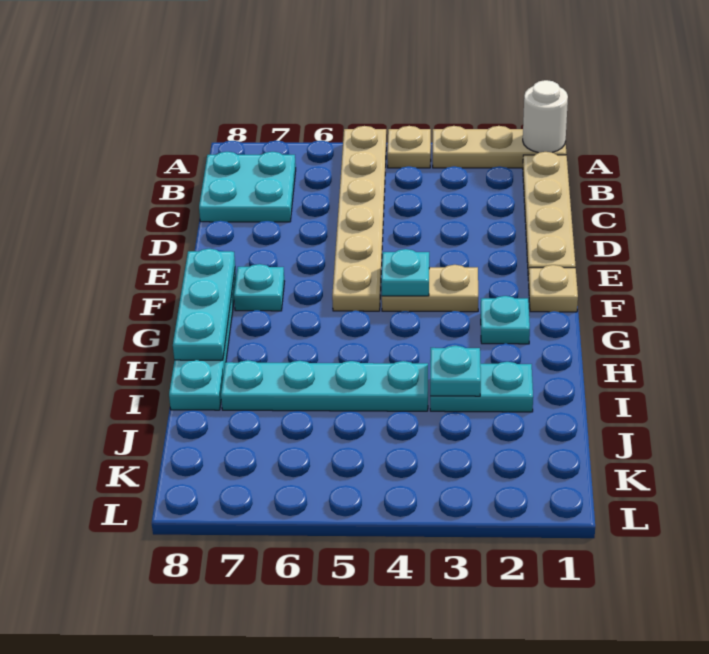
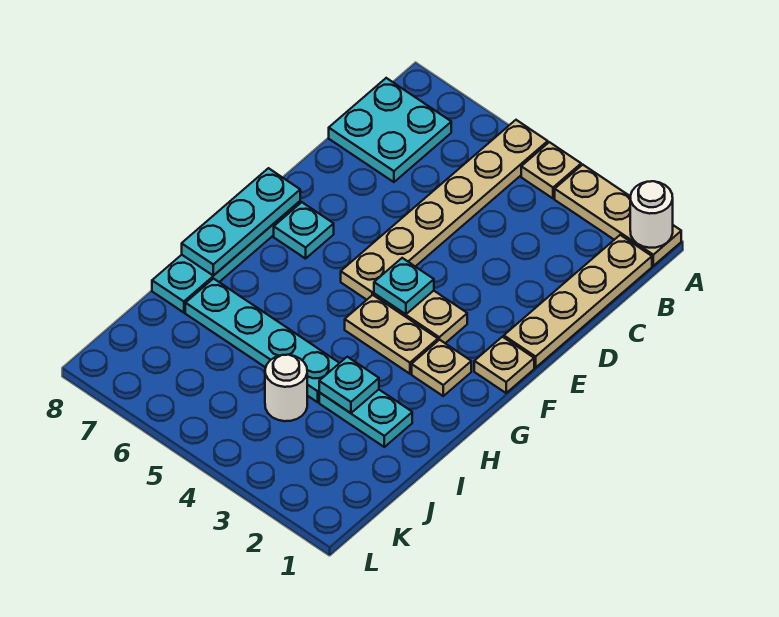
cyan plate G2 level 1 -> tan plate G2 level 1
none -> tan plate G3:G4 level 1
none -> white round brick J4 level 1

